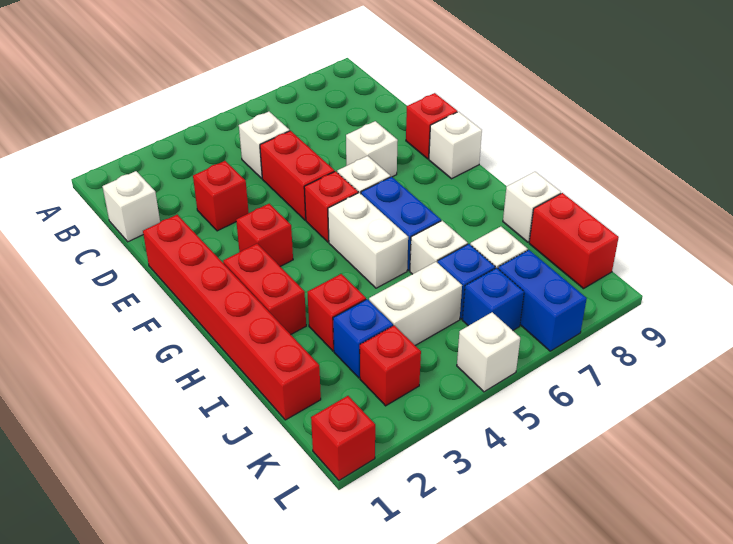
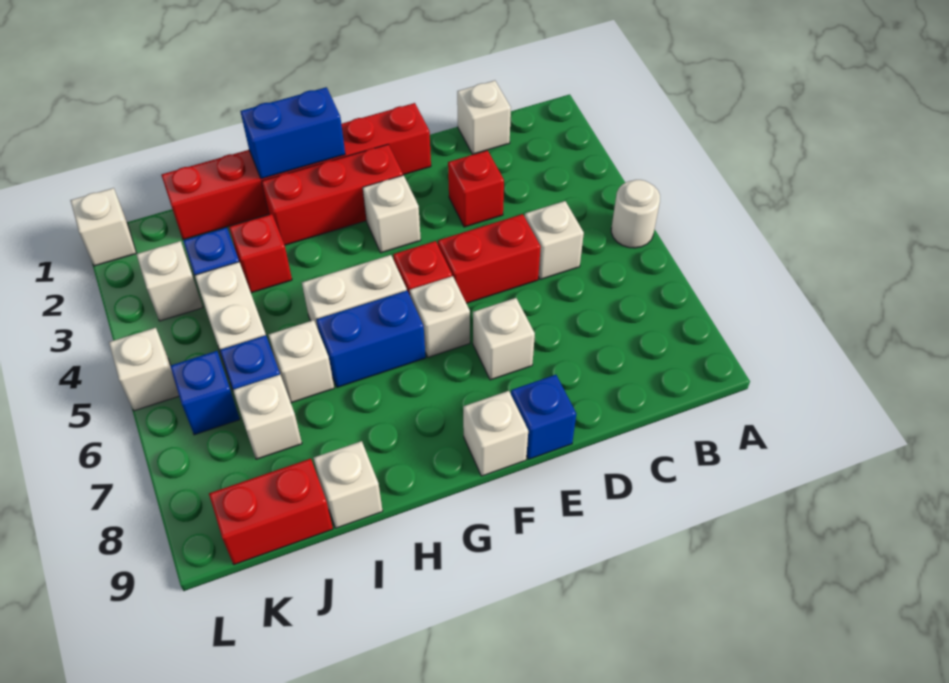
none -> white round brick A5 level 1
red brick E9 level 1 -> blue brick E9 level 1
red brick F3 level 1 -> white brick F3 level 1
red brick G2:H2 level 1 -> red brick F2:H2 level 1
red brick K3 level 1 -> white brick K3 level 1
blue brick K7:L7 level 1 -> blue brick G1:H1 level 2
red brick L1 level 1 -> white brick L1 level 1

